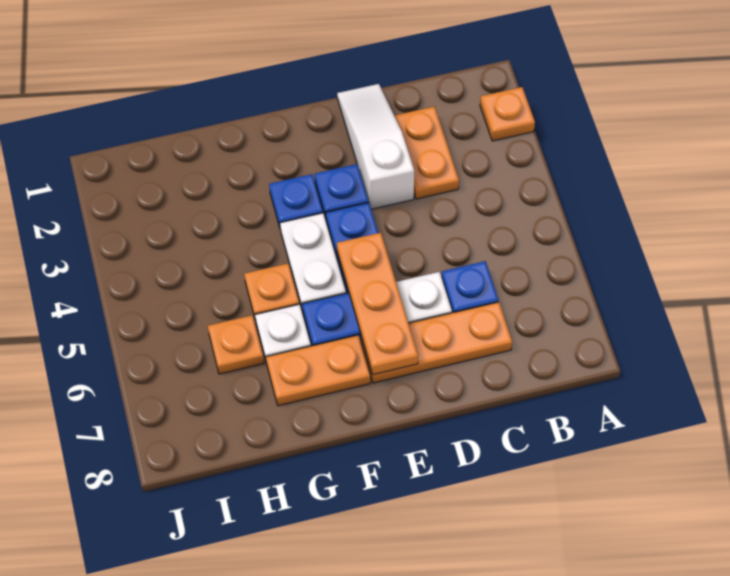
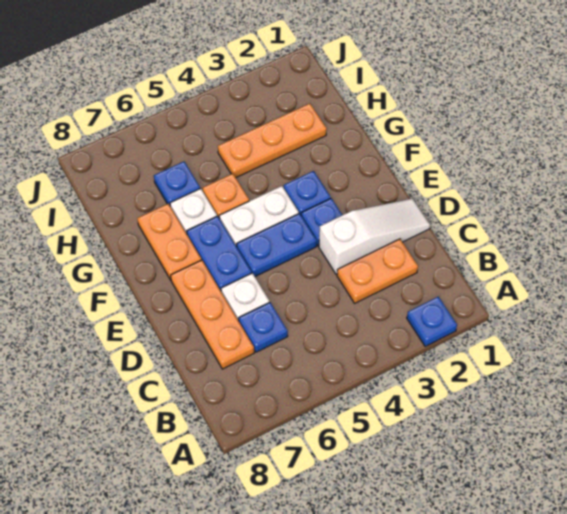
orange plate A2 level 1 -> blue plate A2 level 1
orange plate E5:E7 level 2 -> orange plate H2:H4 level 1
orange plate H6 level 1 -> blue plate H6 level 1

